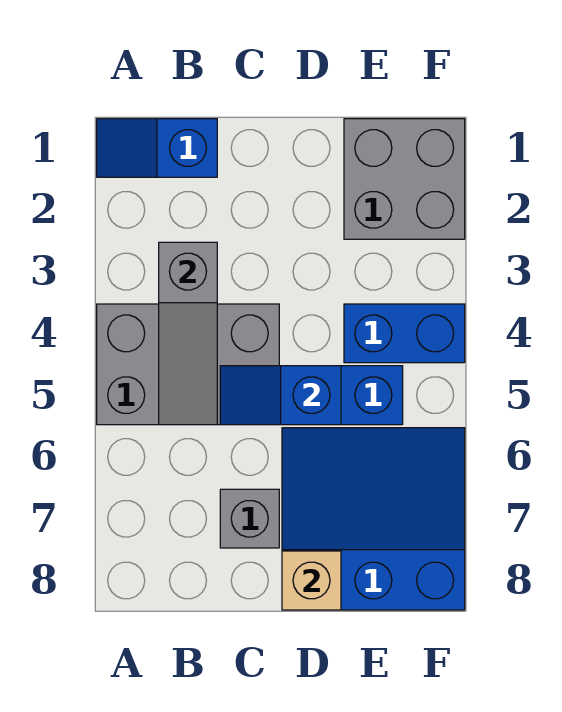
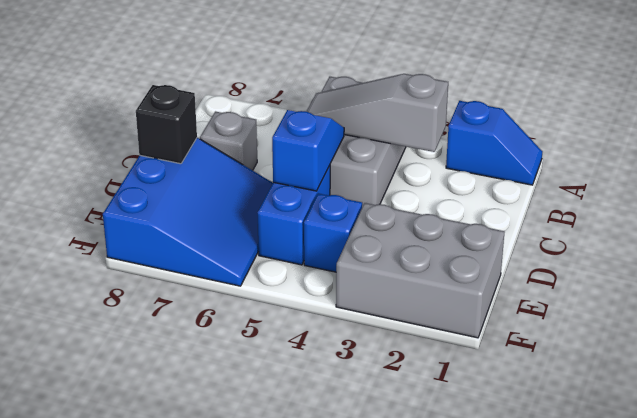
blue slope A1:B1 level 1 top B -> blue slope A1:A2 level 1 top 2
tan brick D8 level 2 -> black brick D8 level 2
grey brick E1:F2 level 1 -> grey brick E1:F3 level 1
blue brick E4:F4 level 1 -> blue brick E4 level 1

